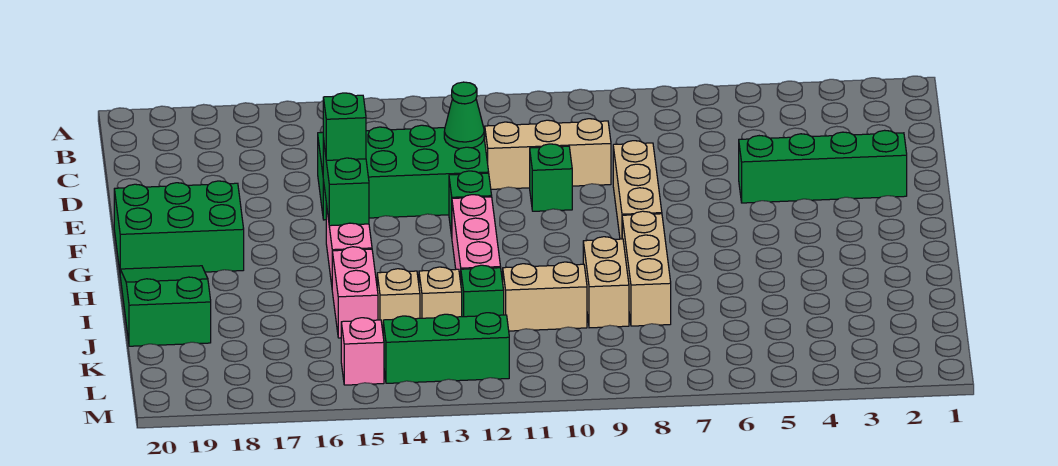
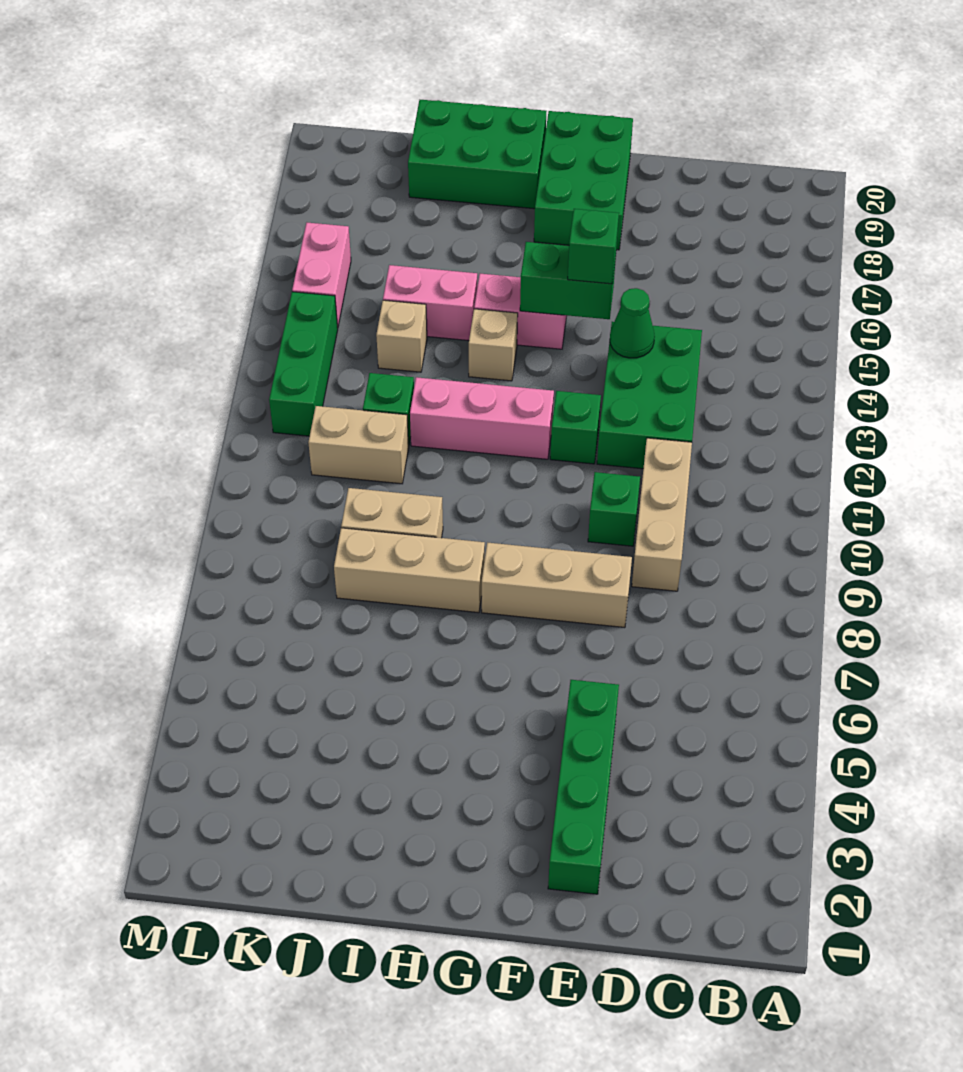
green brick D12:E15 level 1 -> green brick D12:E14 level 1
green cone D12 level 2 -> green cone E14 level 2
green slope H19:J20 level 1 top J -> green brick H19:J20 level 1
tan brick J10:J11 level 1 -> tan brick J11:K11 level 1
tan brick J13 level 1 -> tan brick H14 level 1
pink brick L15 level 1 -> pink brick L15:L16 level 1

